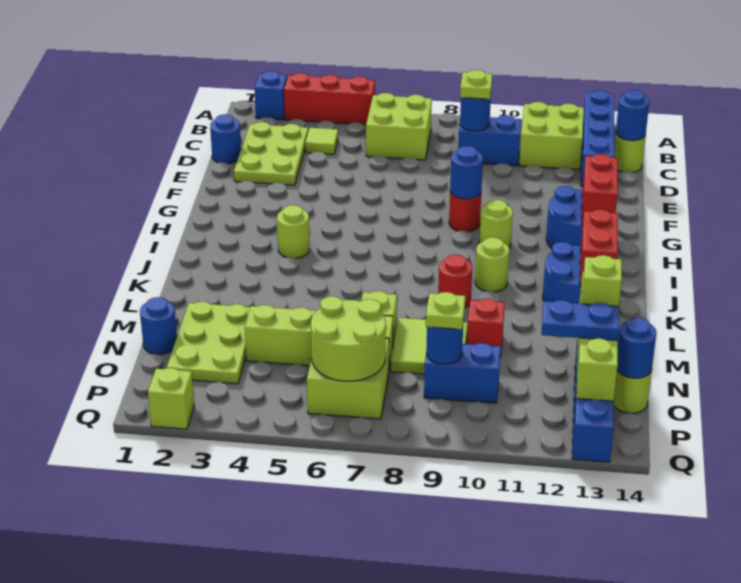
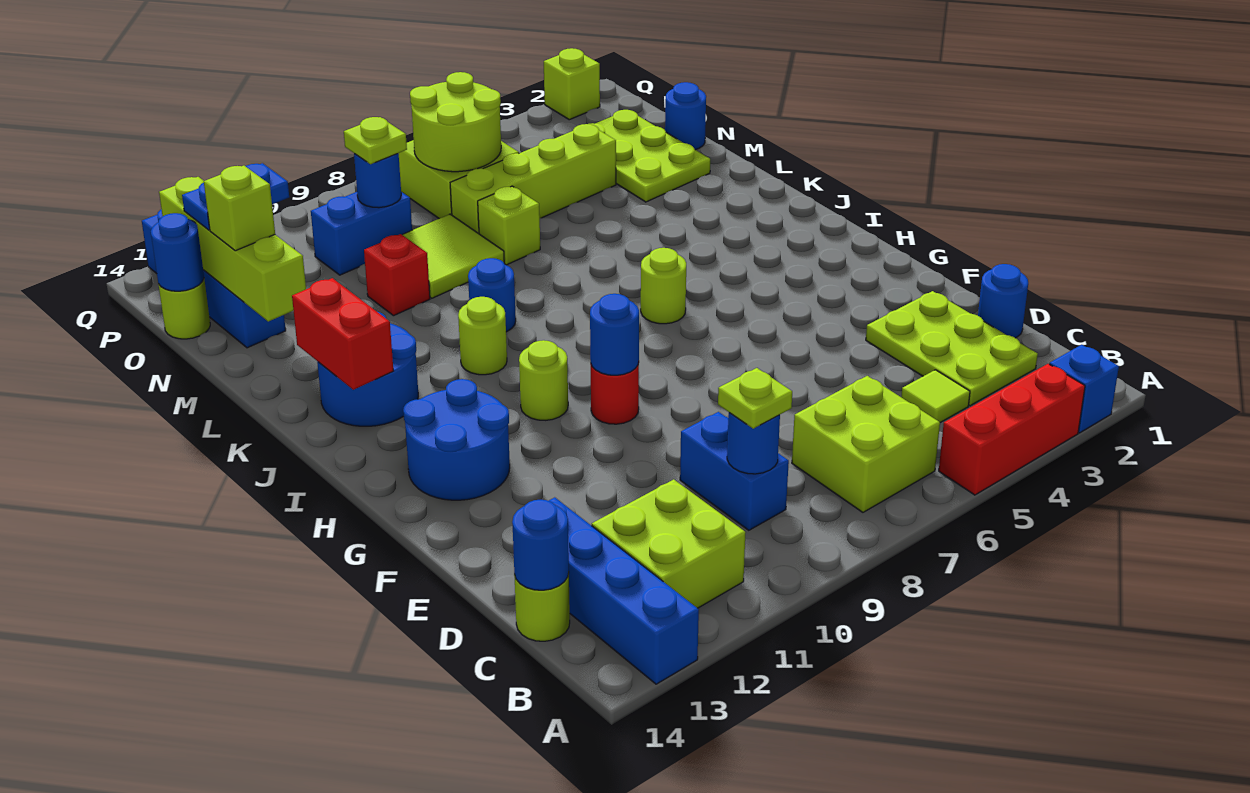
blue brick C9:C10 level 1 -> blue brick C9:D9 level 1
red brick G13:H13 level 2 -> none
lime round brick I4 level 1 -> lime round brick I6 level 1
red round brick K9 level 1 -> blue round brick K9 level 1

